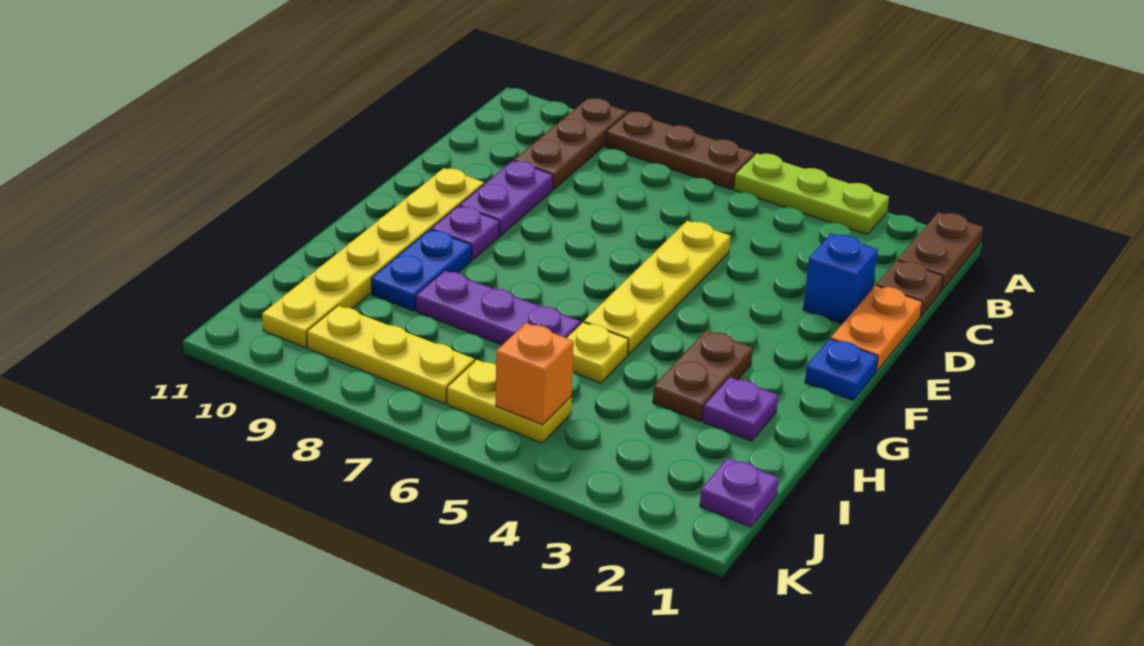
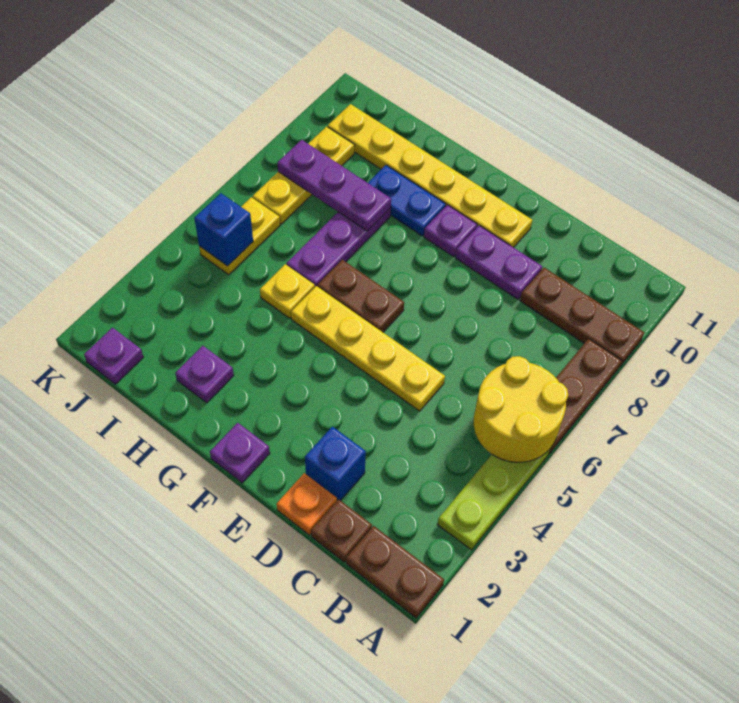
none -> yellow round brick A5:B6 level 2
orange plate D1:E1 level 1 -> orange plate D1 level 1
blue plate F1 level 1 -> purple plate F1 level 1
brown plate G3:H3 level 1 -> brown plate F6:G6 level 1
none -> purple plate H8:J8 level 2
orange brick J5 level 2 -> blue brick J5 level 2

